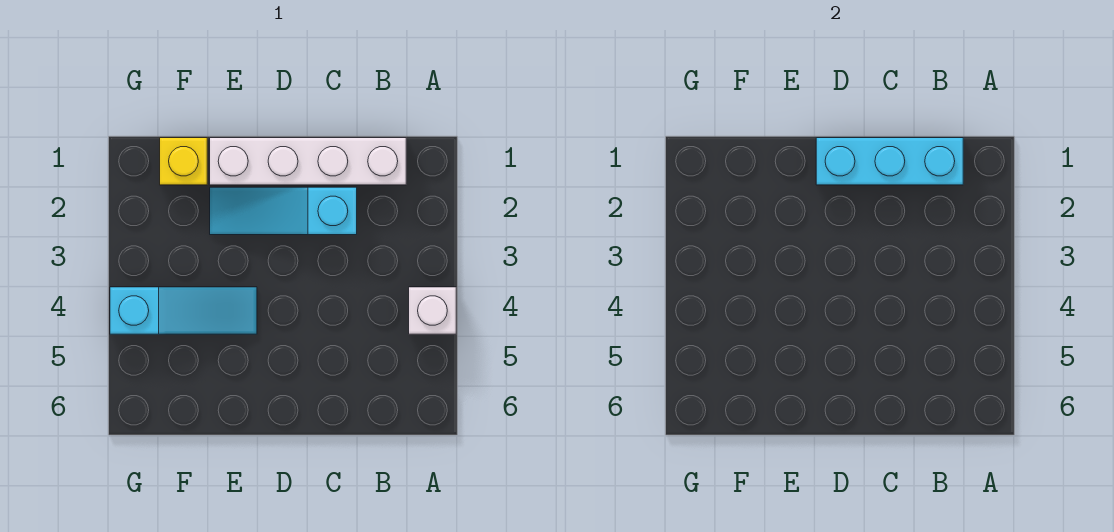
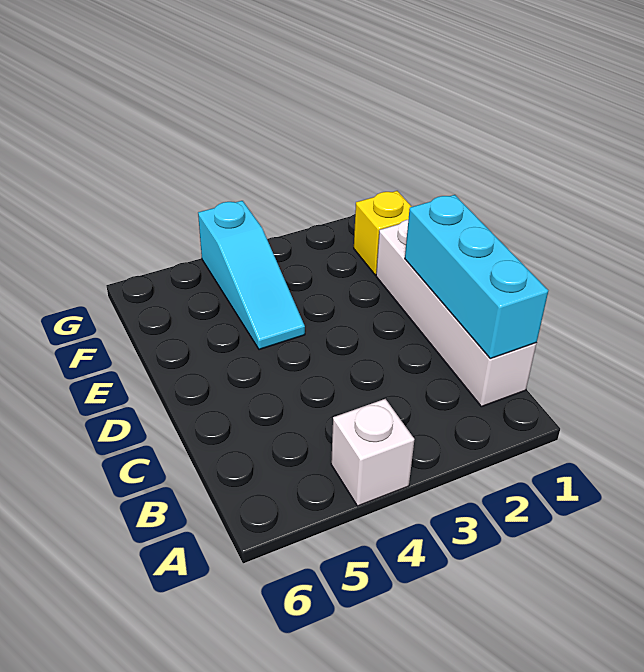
cyan slope C2:E2 level 1 top C -> none

